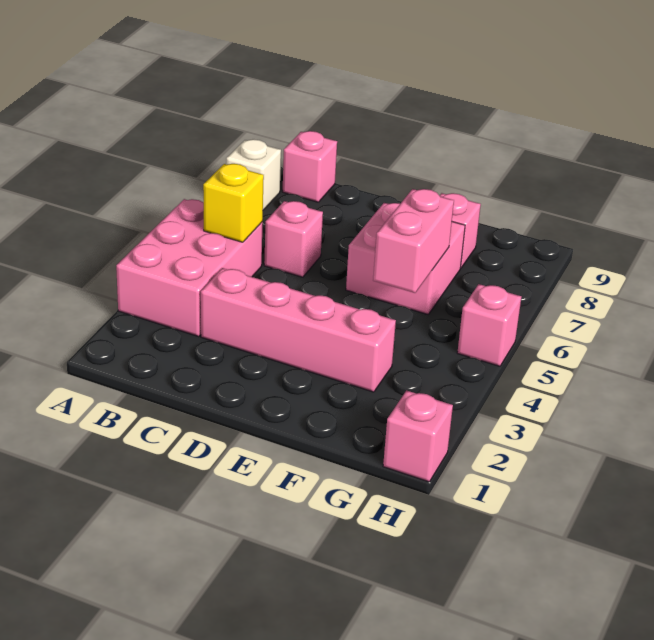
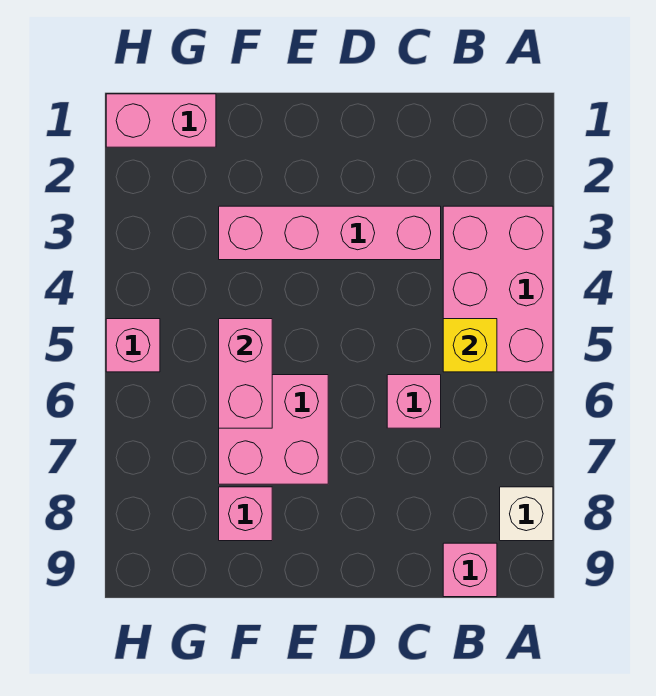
pink brick H1 level 1 -> pink brick G1:H1 level 1

